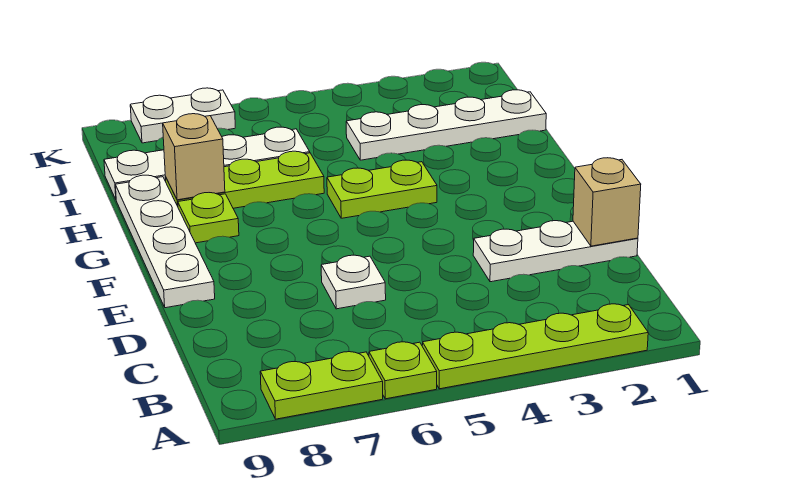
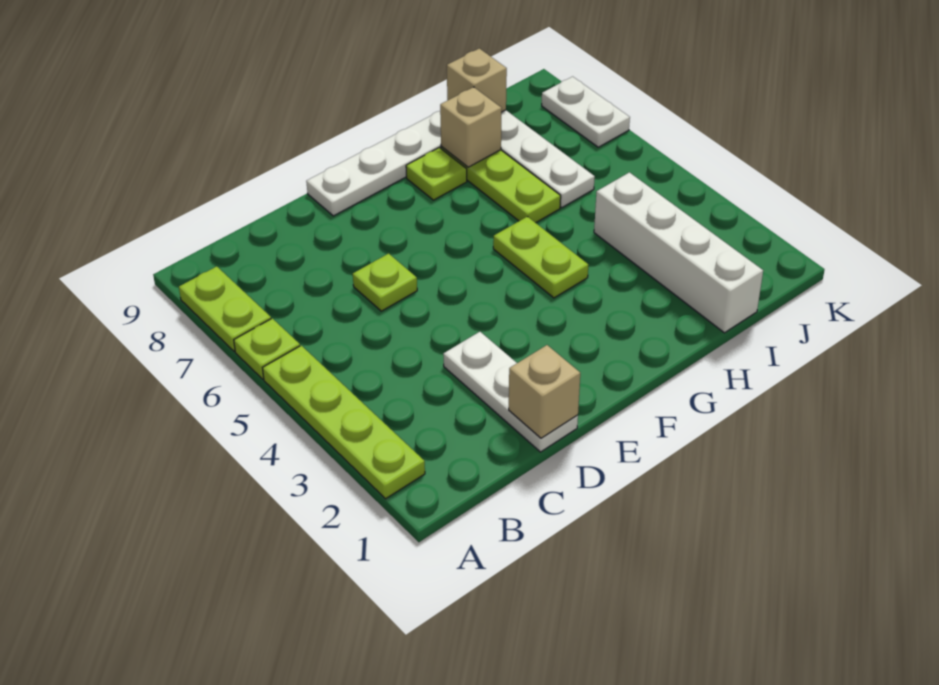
white plate D6 level 1 -> lime plate D6 level 1
white plate I1:I4 level 1 -> white brick I1:I4 level 1
none -> tan brick I9 level 2

